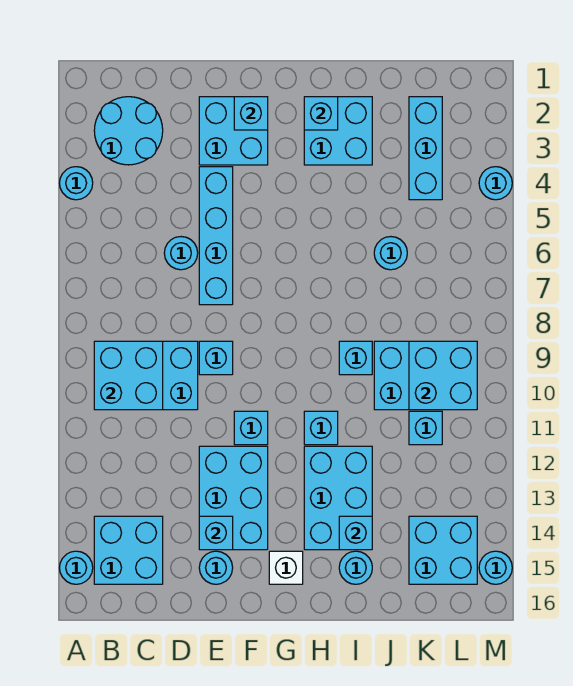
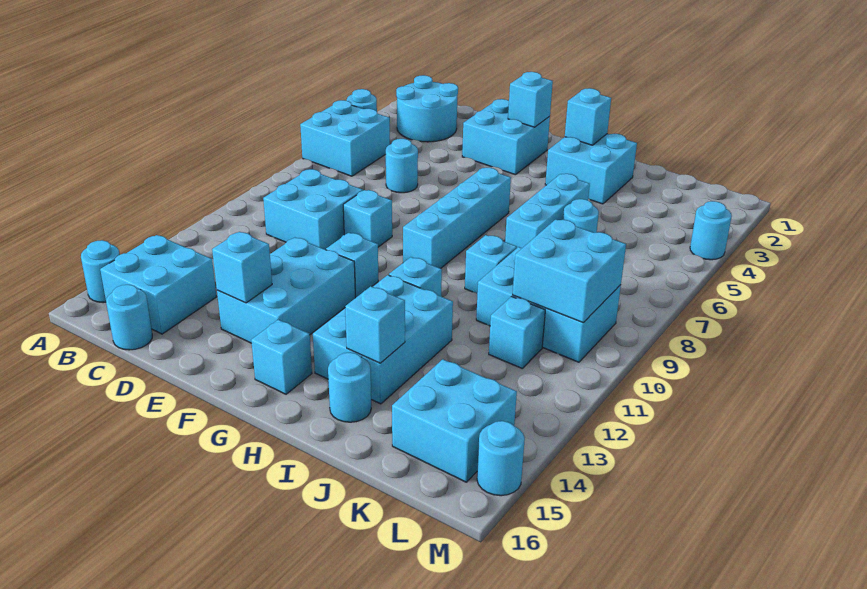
cyan brick B9:C10 level 2 -> cyan brick A5:B6 level 1
cyan brick E4:E7 level 1 -> cyan brick G6:G9 level 1
cyan round brick E15 level 1 -> cyan round brick C16 level 1
white brick G15 level 1 -> cyan brick G15 level 1
cyan brick K2:K4 level 1 -> cyan brick I5:I7 level 1

